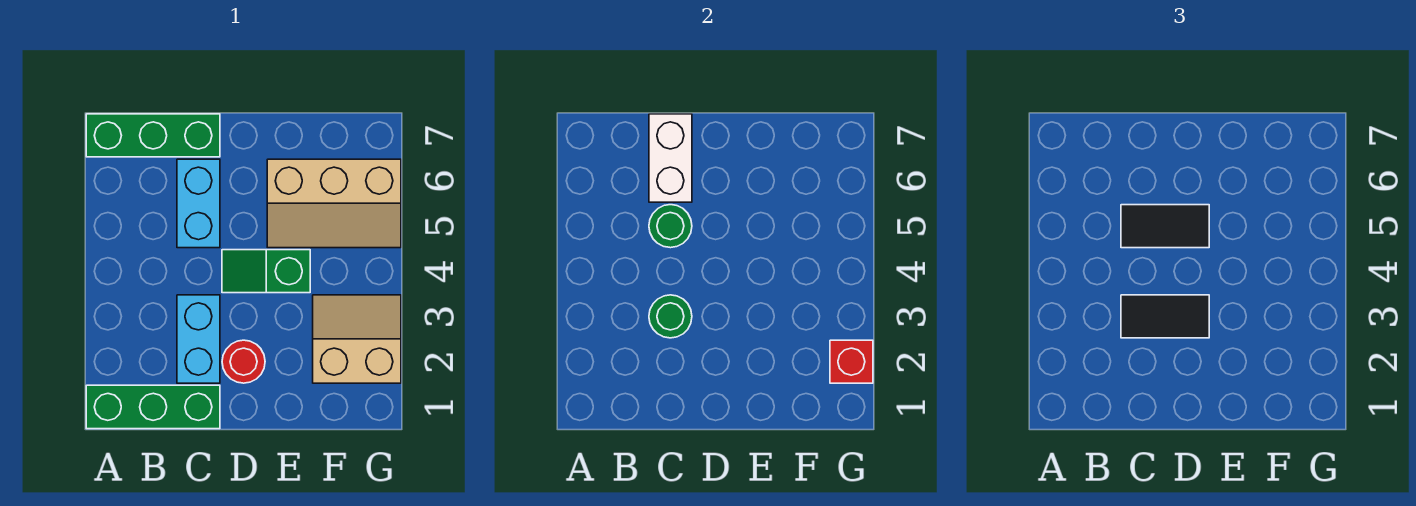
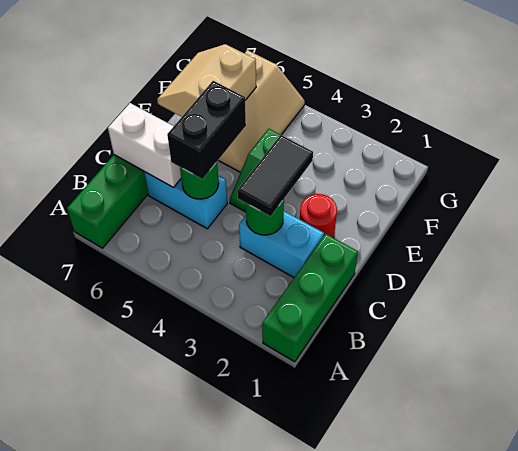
black tile C5:D5 level 3 -> black brick C5:D5 level 3
tan slope F2:G3 level 1 top 2 -> tan slope E6:F7 level 2 top 6
red brick G2 level 2 -> none

